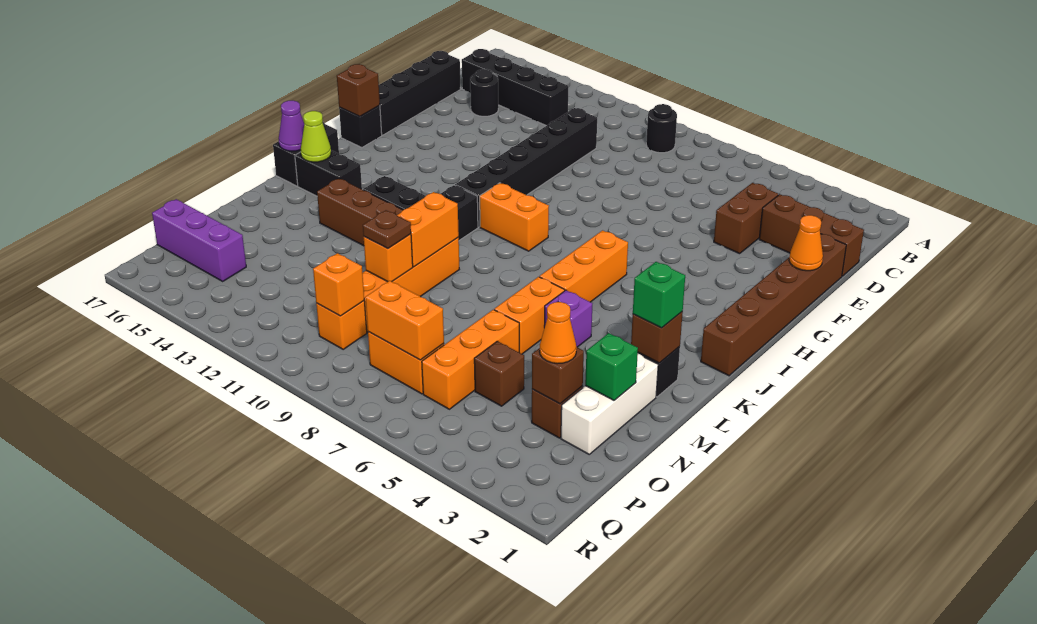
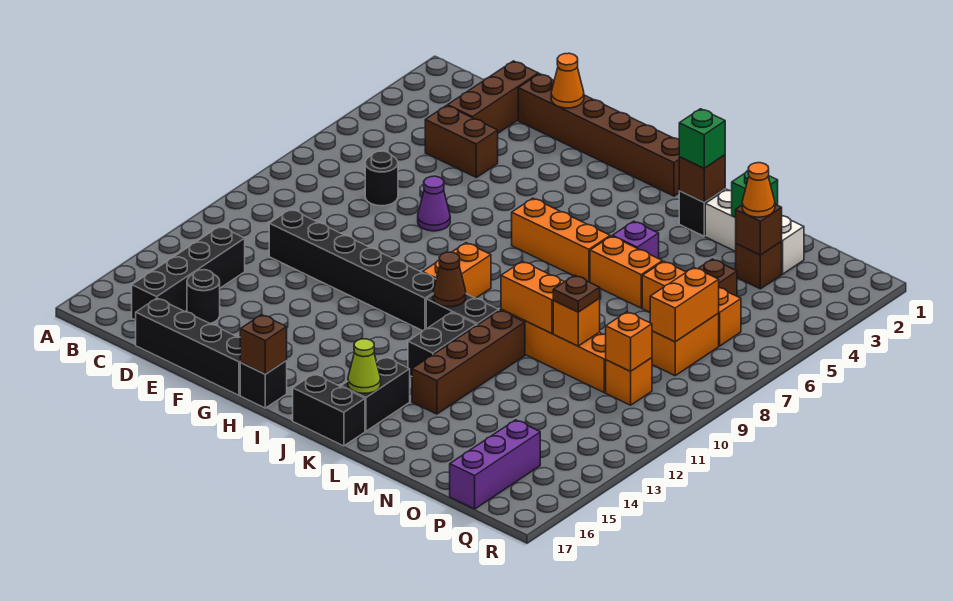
black round brick B9 level 1 -> black round brick D7 level 1
none -> brown cone J11 level 2
purple cone K17 level 2 -> purple cone F7 level 1

